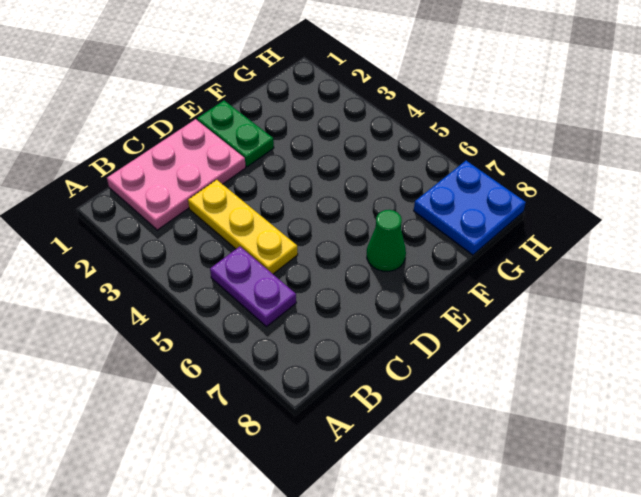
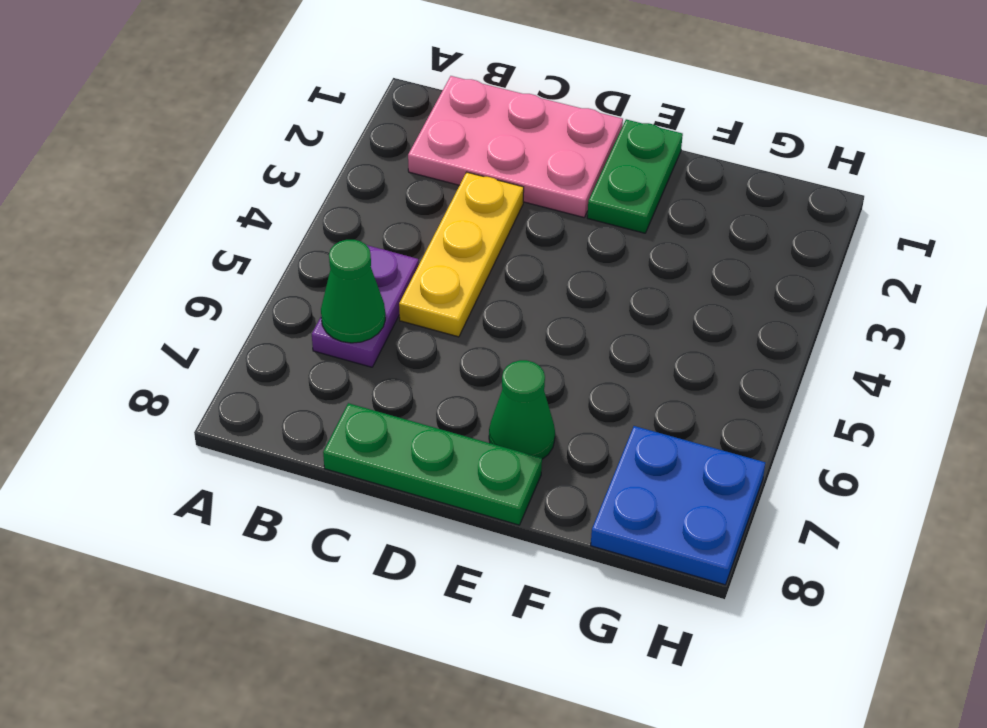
none -> green cone B6 level 2
none -> green plate C8:E8 level 1

